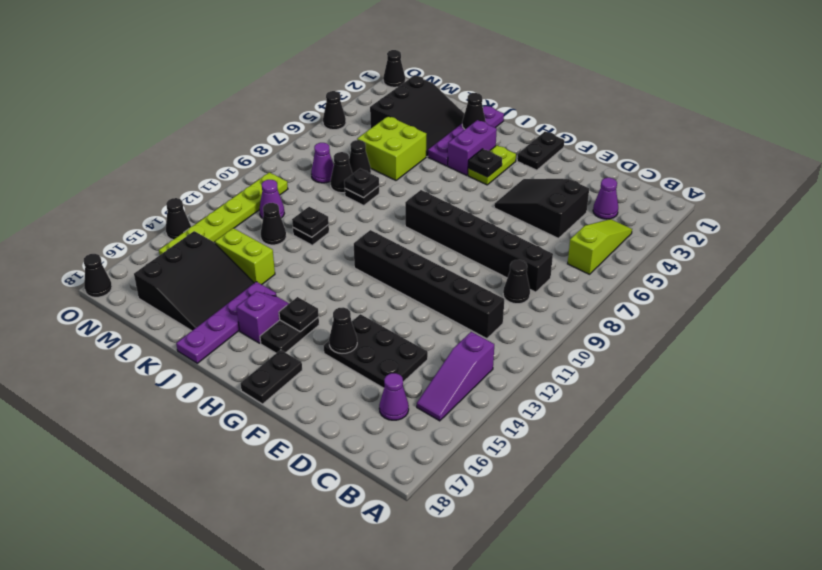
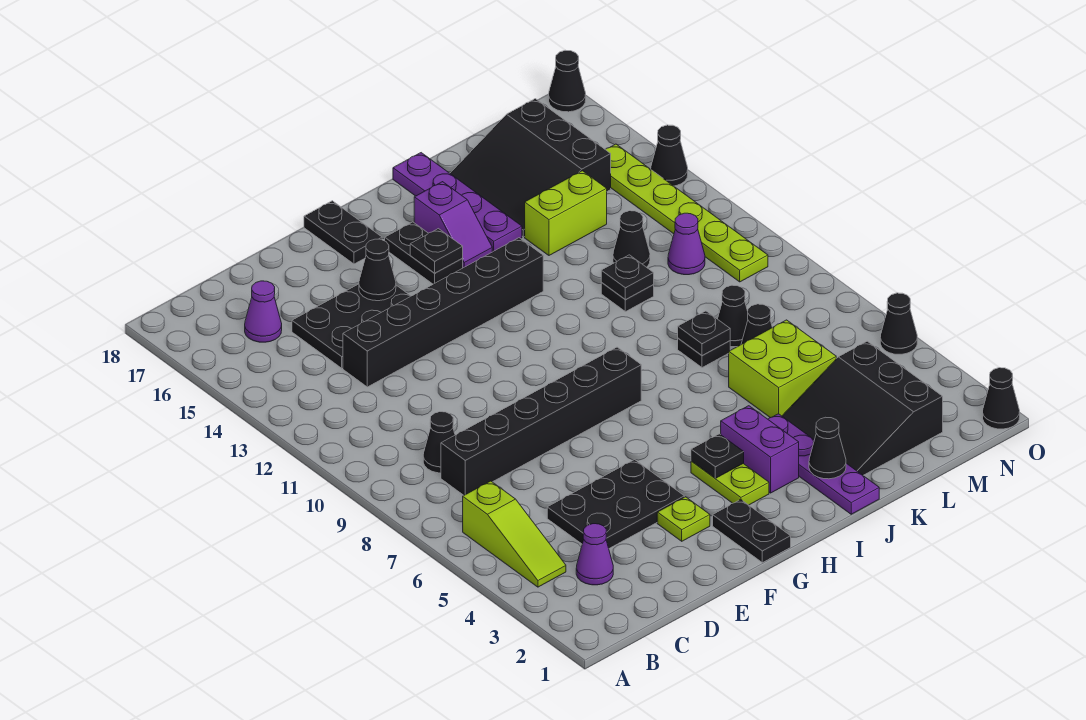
purple slope B13:B15 level 1 top 13 -> none
black brick C11:H11 level 1 -> black brick D13:I13 level 1
black slope D4:F5 level 1 top D -> black plate D4:F5 level 1
none -> lime plate F3 level 1
purple cone M8 level 1 -> none

